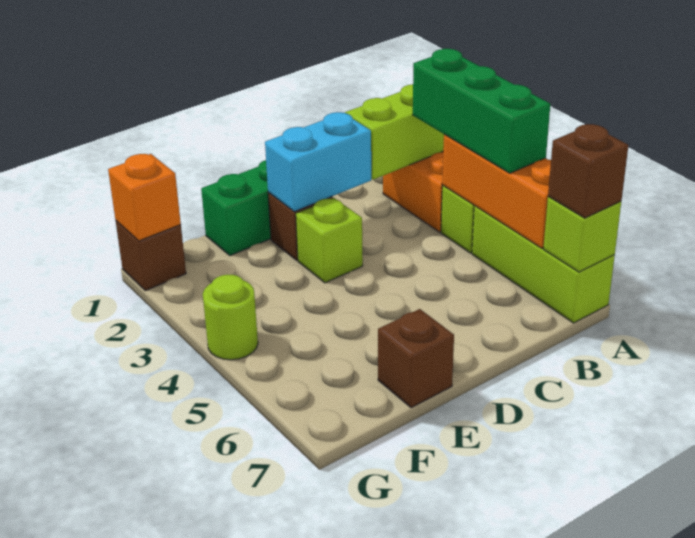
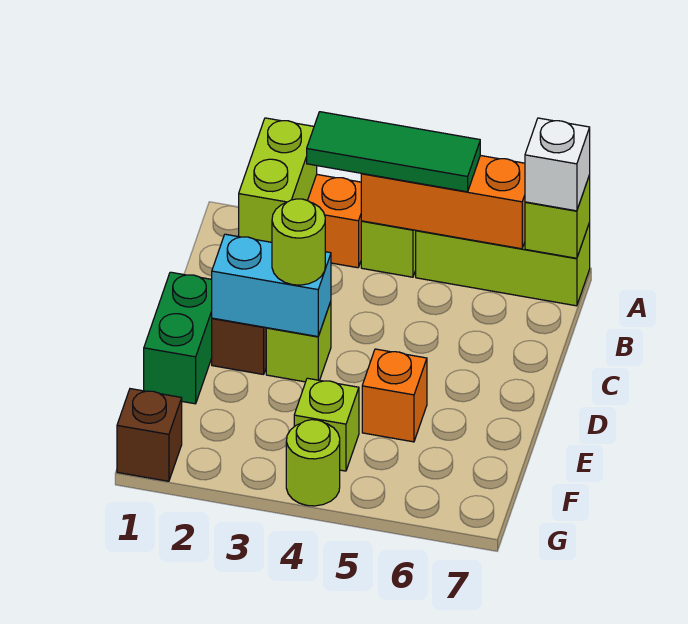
green brick A3:A5 level 3 -> green tile A3:A5 level 3
brown brick A7 level 3 -> white brick A7 level 3
cyan brick C2:D2 level 2 -> cyan brick D2:D3 level 2
none -> lime round brick D3 level 3
brown brick E7 level 1 -> none
none -> lime brick F4 level 1
orange brick G1 level 2 -> orange brick E5 level 1

